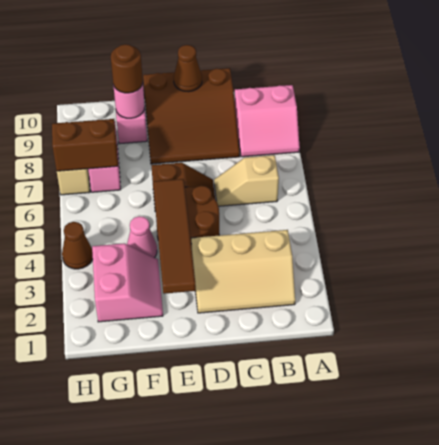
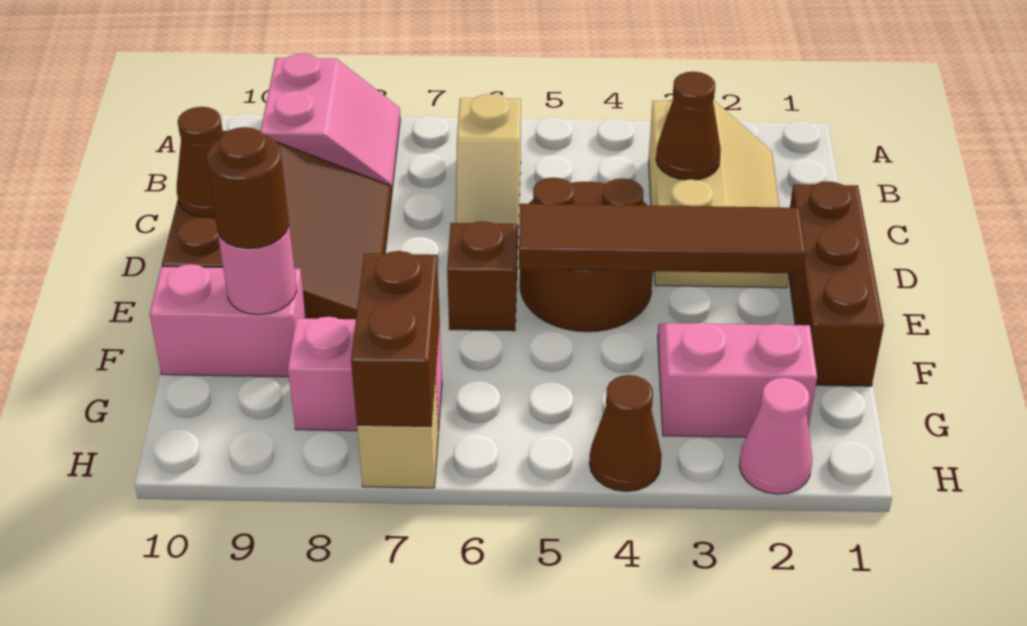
none -> brown cone C3 level 2
none -> brown brick D1:F1 level 1
pink cone F4 level 1 -> pink cone H2 level 1

